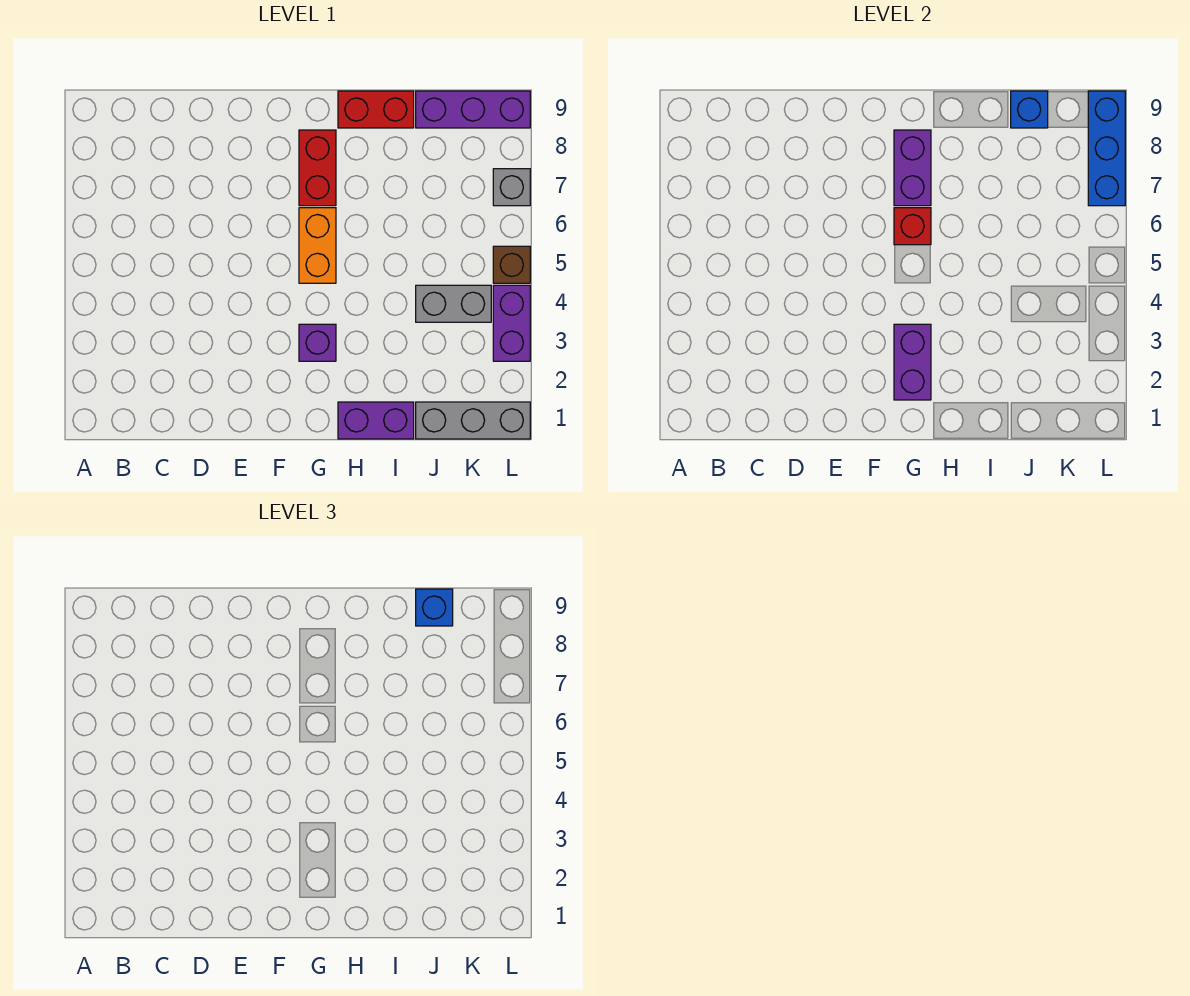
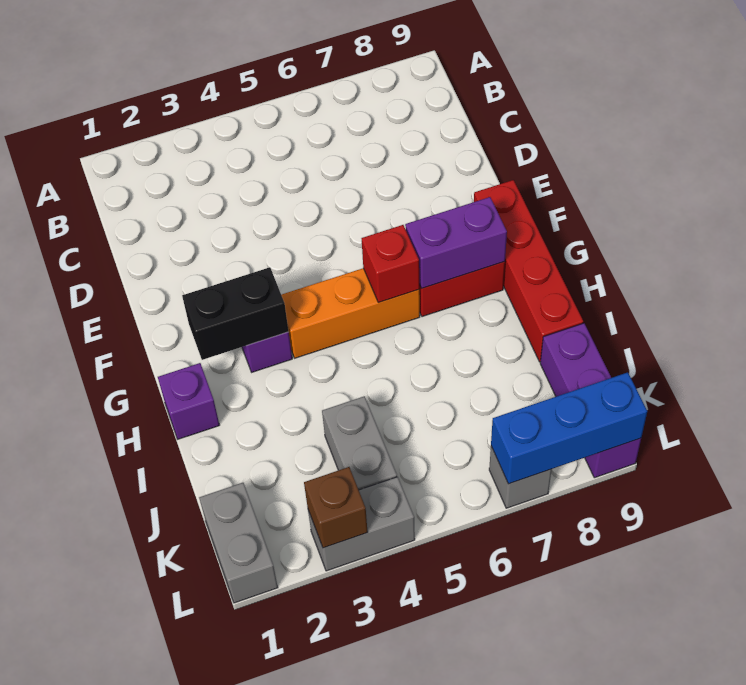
purple brick G2:G3 level 2 -> black brick G2:G3 level 2
orange brick G5:G6 level 1 -> orange brick G4:G6 level 1
purple brick H1:I1 level 1 -> purple brick H1 level 1
red brick H9:I9 level 1 -> red brick F9:I9 level 1
grey brick J1:L1 level 1 -> grey brick K1:L1 level 1
blue brick J9 level 2 -> none
blue brick J9 level 3 -> none
purple brick L3:L4 level 1 -> grey brick L3:L4 level 1
brown brick L5 level 1 -> brown brick L3 level 2

